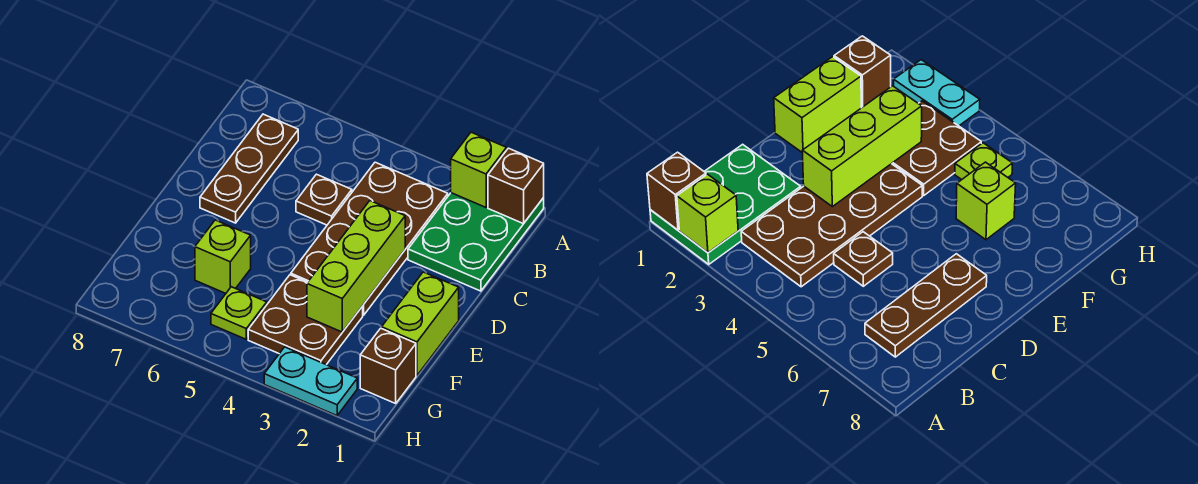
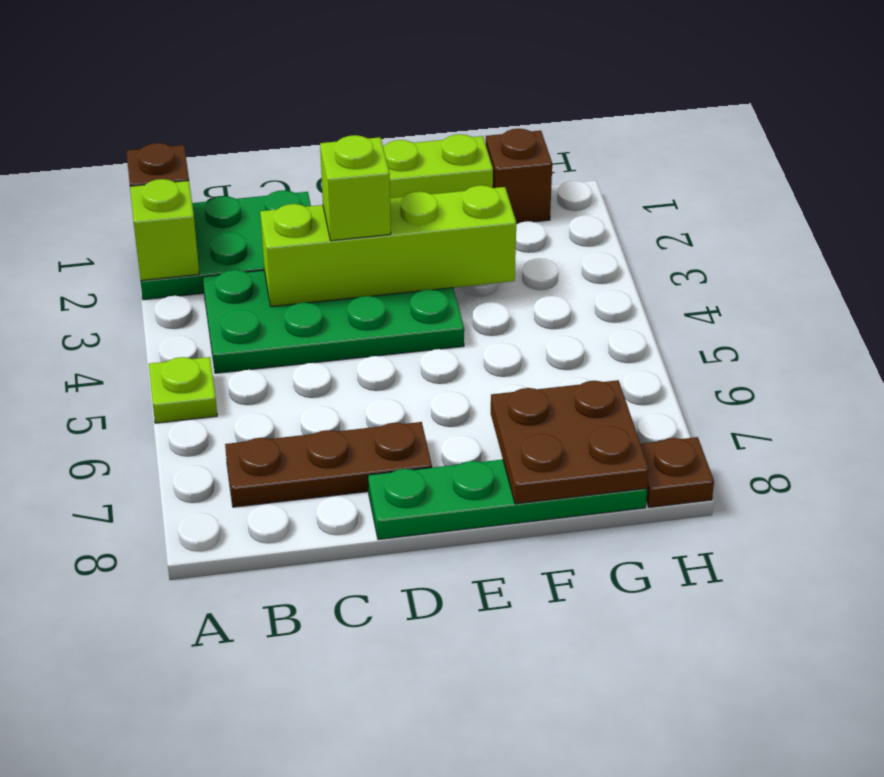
brown plate B3:E4 level 1 -> green plate B3:E4 level 1
brown plate C5 level 1 -> brown plate H8 level 1
lime brick D3:F3 level 2 -> lime brick C3:F3 level 2
none -> green plate D8:G8 level 1
brown plate F3:G4 level 1 -> brown plate F7:G8 level 2
lime brick F6 level 1 -> lime brick D3 level 3
lime plate G5 level 1 -> lime plate A5 level 1
cyan plate H2:H3 level 1 -> none

